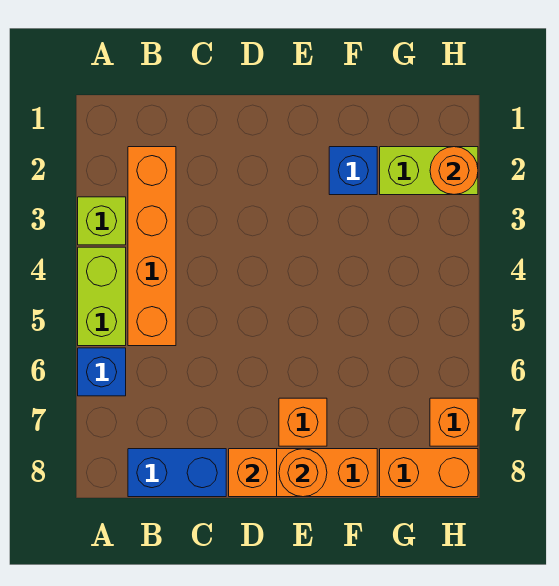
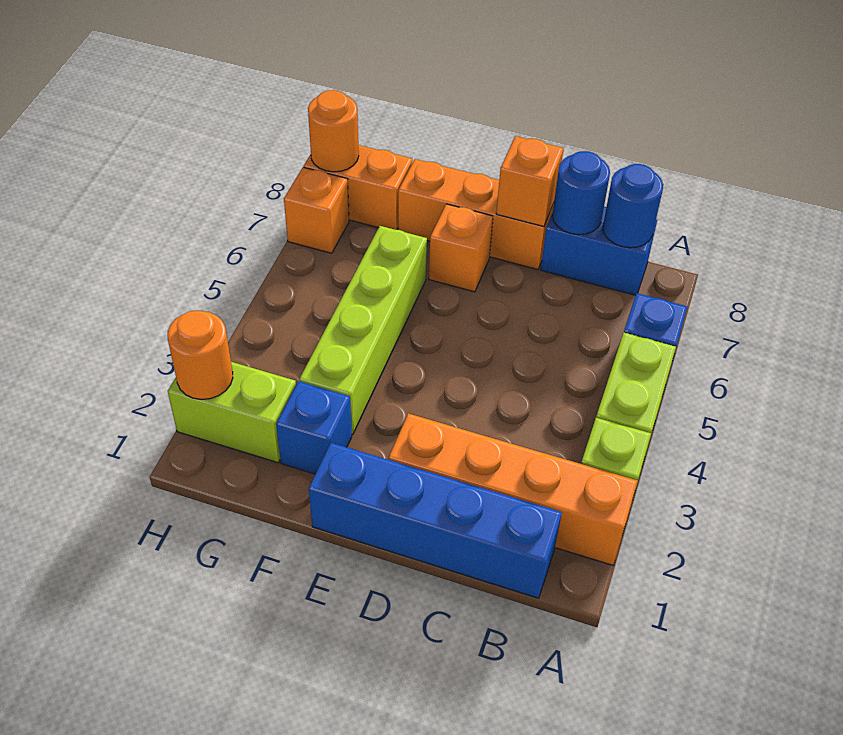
none -> blue brick B1:E1 level 1
orange brick B2:B5 level 1 -> orange brick A2:D2 level 1
none -> blue round brick B8 level 2
none -> blue round brick C8 level 2
orange round brick E8 level 2 -> orange round brick H8 level 2
none -> lime brick F3:F6 level 1

